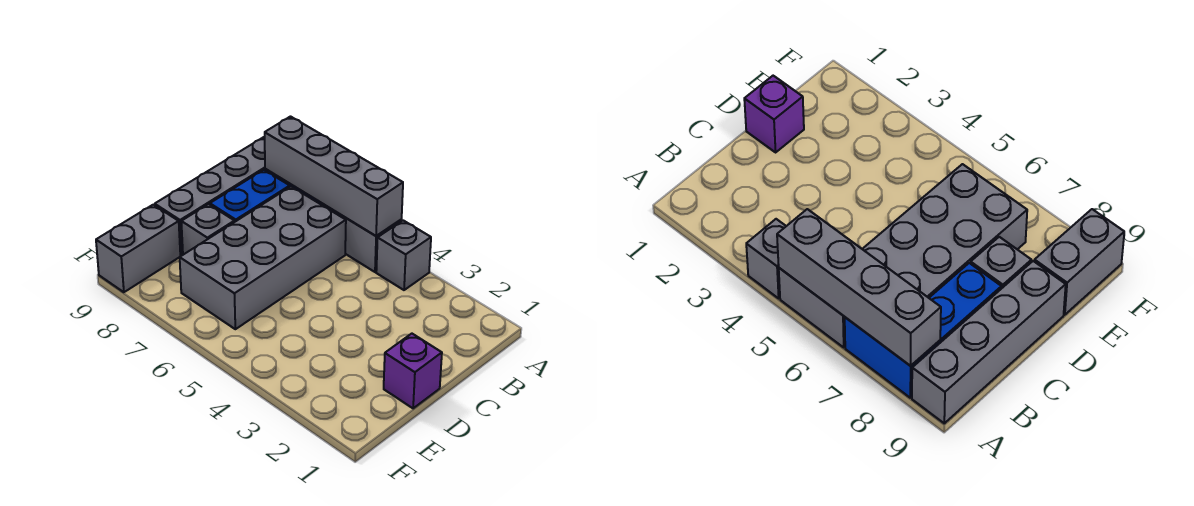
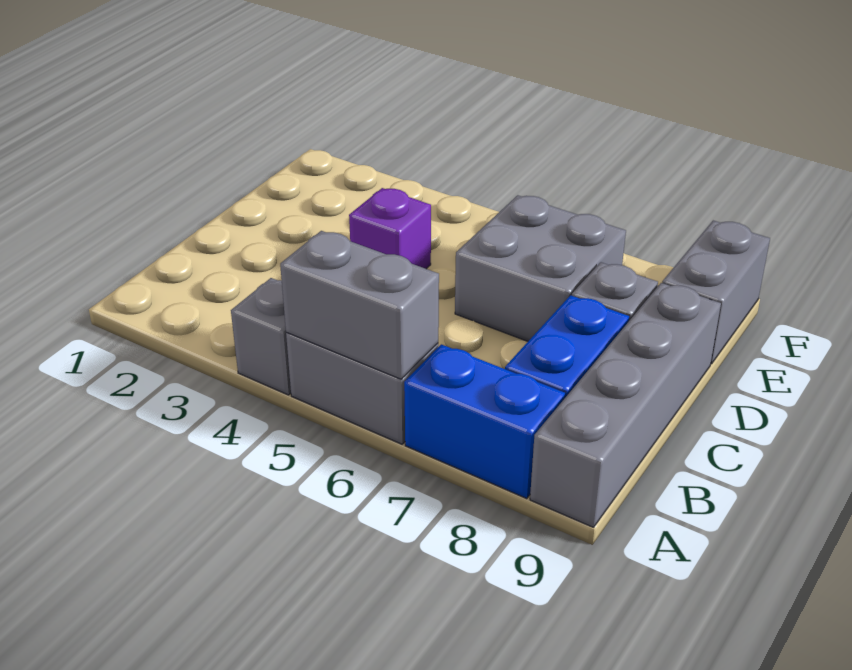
grey brick A5:A8 level 2 -> grey brick A5:A6 level 2
grey brick B6:E7 level 1 -> grey brick D6:E7 level 1
purple brick D1 level 1 -> purple brick D4 level 1

